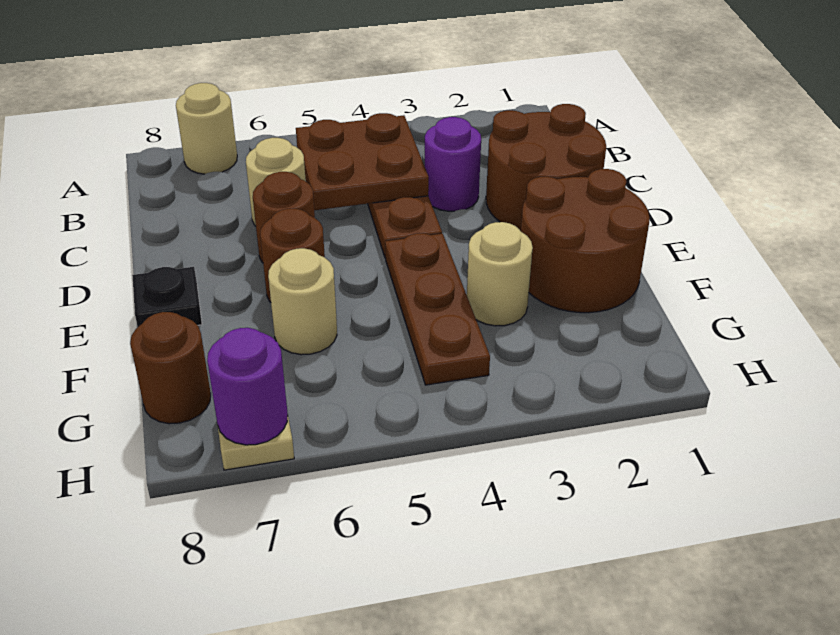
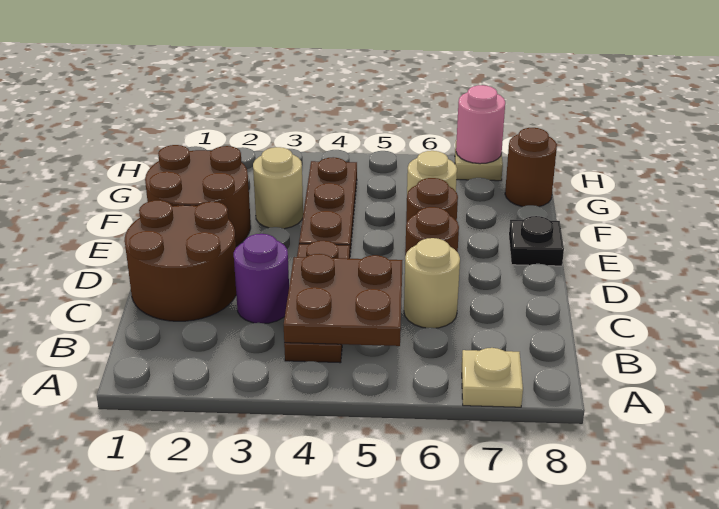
tan round brick A7 level 1 -> tan plate A7 level 1
purple round brick H7 level 2 -> pink round brick H7 level 2

